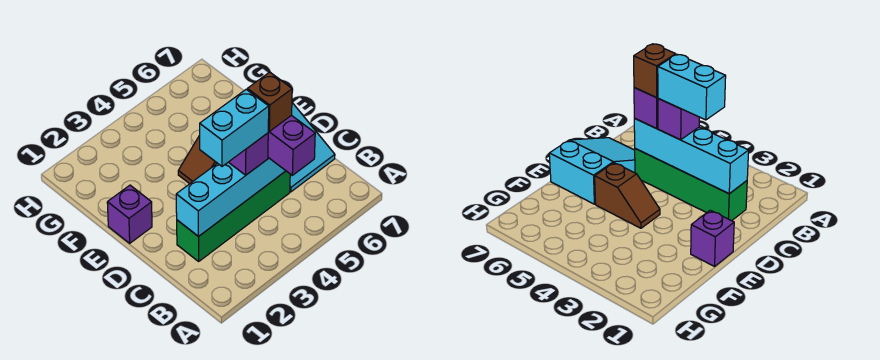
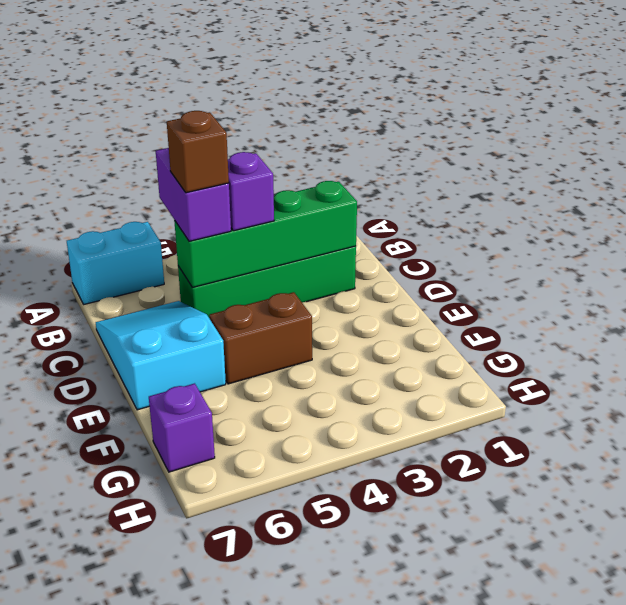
cyan brick C2:C5 level 2 -> green brick C2:C5 level 2
cyan brick C3:C4 level 4 -> cyan brick A6:A7 level 1
purple brick E1 level 1 -> purple brick G7 level 1
brown slope E4:E5 level 1 top 5 -> brown brick E4:E5 level 1

